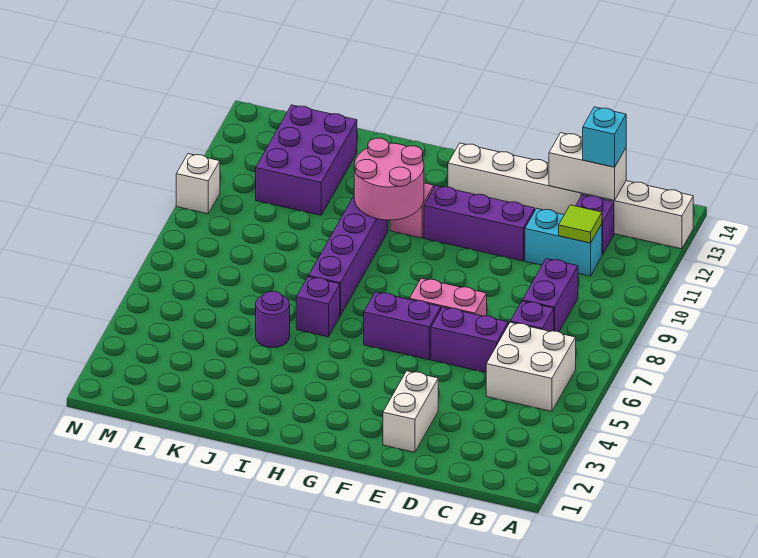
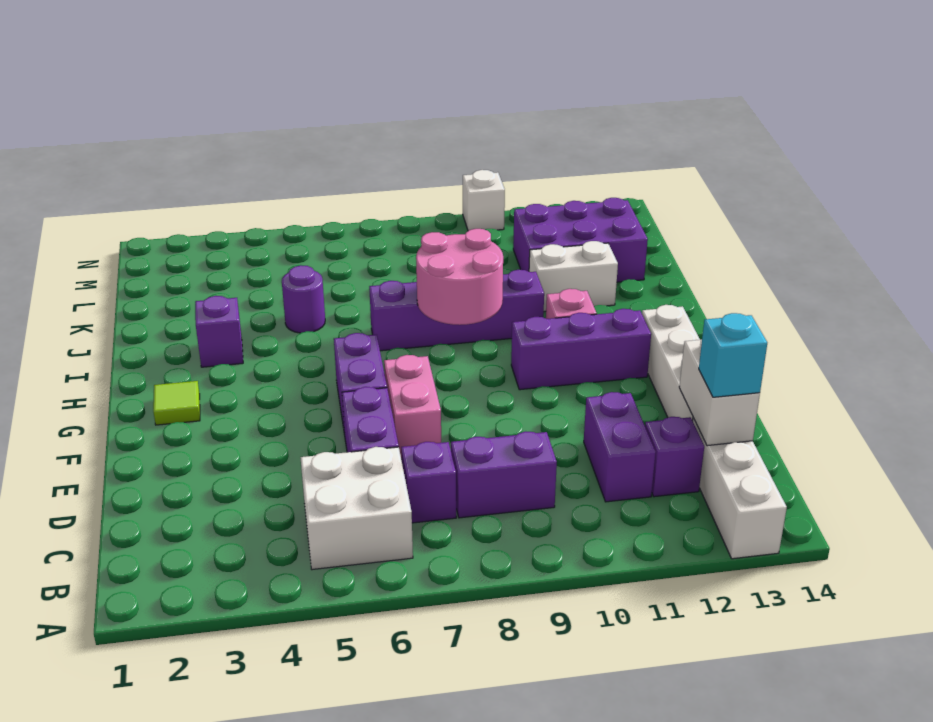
cyan brick C11:D11 level 1 -> purple brick C11:D11 level 1
lime tile C11 level 2 -> lime tile G2 level 1
white brick E2:E3 level 1 -> white brick J11:J12 level 1
purple brick E11:G11 level 1 -> purple brick G10:G12 level 1
pink round brick H10:I11 level 2 -> pink round brick H8:I9 level 2
purple brick I6 level 1 -> purple brick I3 level 1

